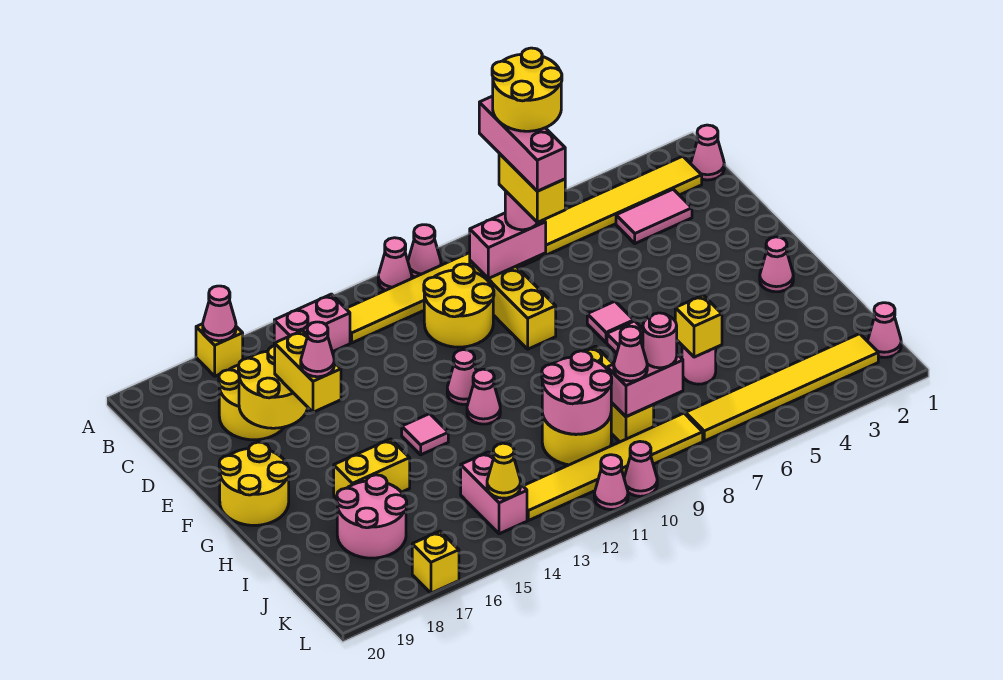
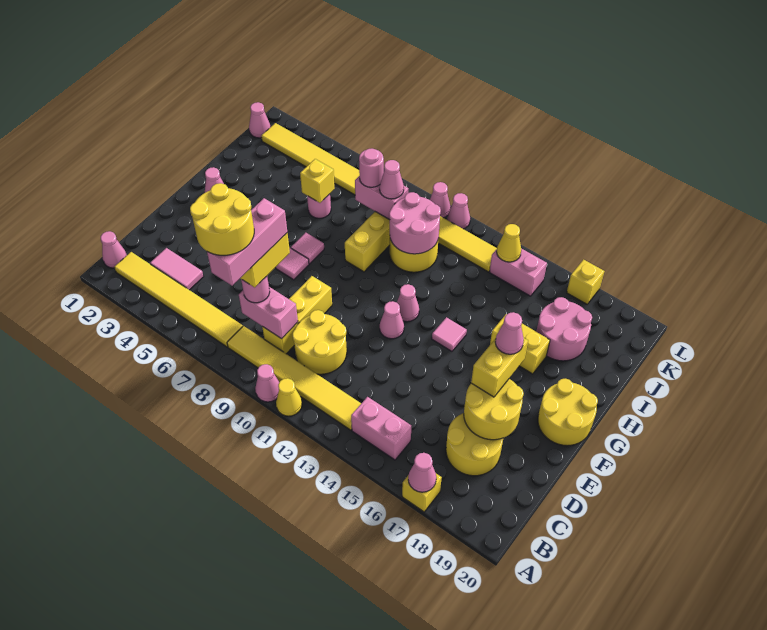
pink cone A11 level 1 -> yellow cone A11 level 1
pink brick J14:K14 level 1 -> pink brick K14:K15 level 1

